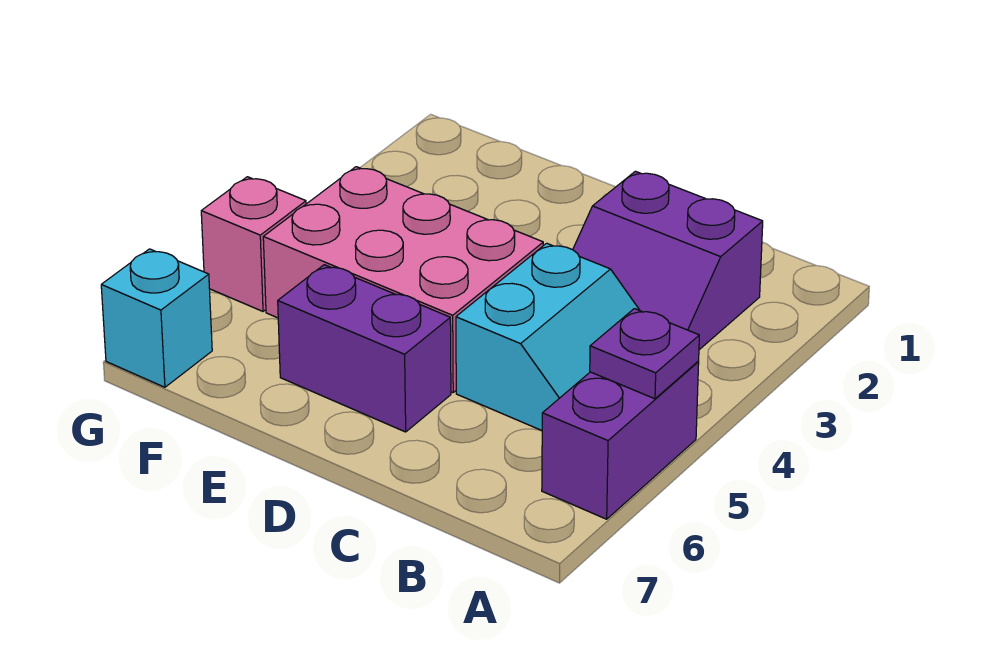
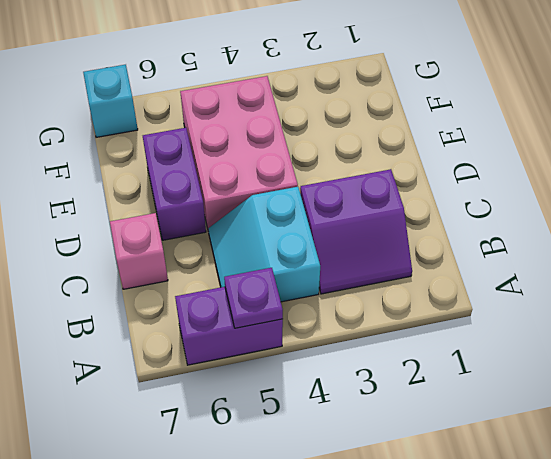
purple slope B2:C3 level 1 top 2 -> purple slope B2:C3 level 1 top C
cyan slope B4:C5 level 1 top C -> cyan slope B4:C5 level 1 top 4
pink brick G5 level 1 -> pink brick C7 level 1

